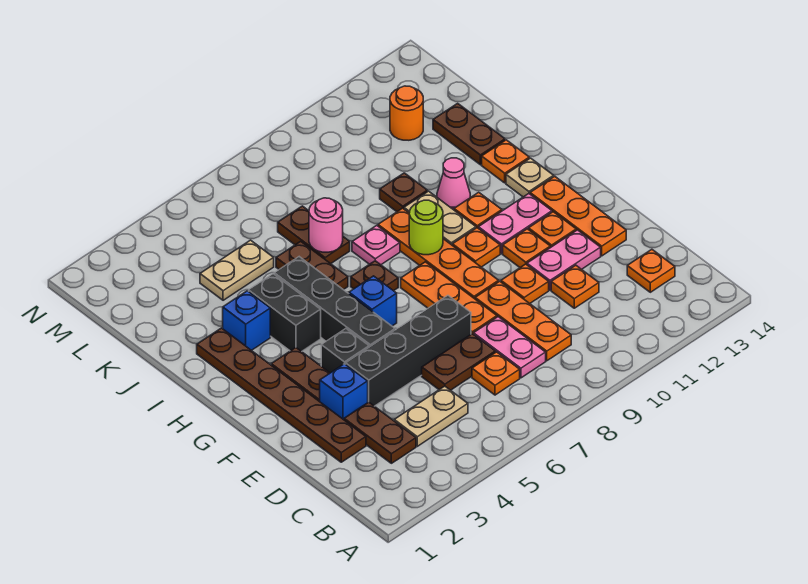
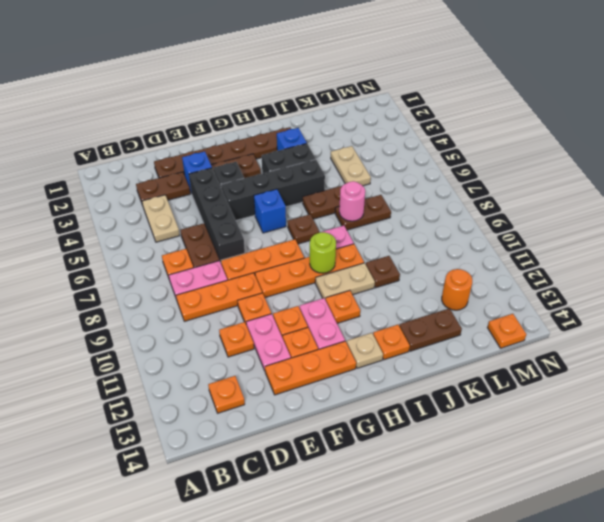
orange plate G10 level 1 -> orange plate M14 level 1
pink cone I11 level 1 -> none

